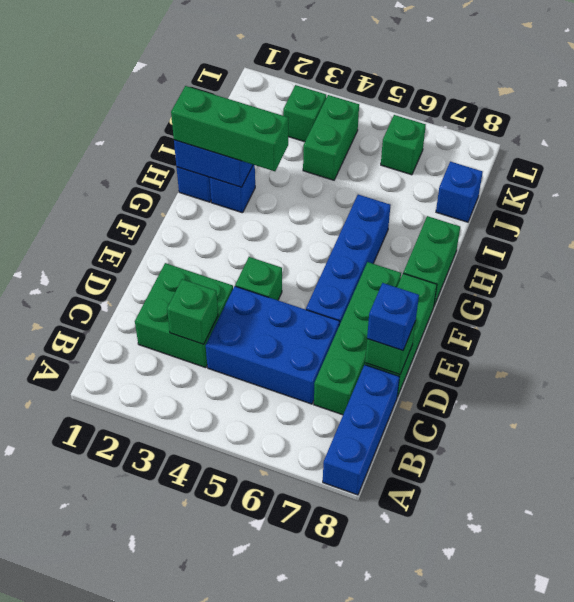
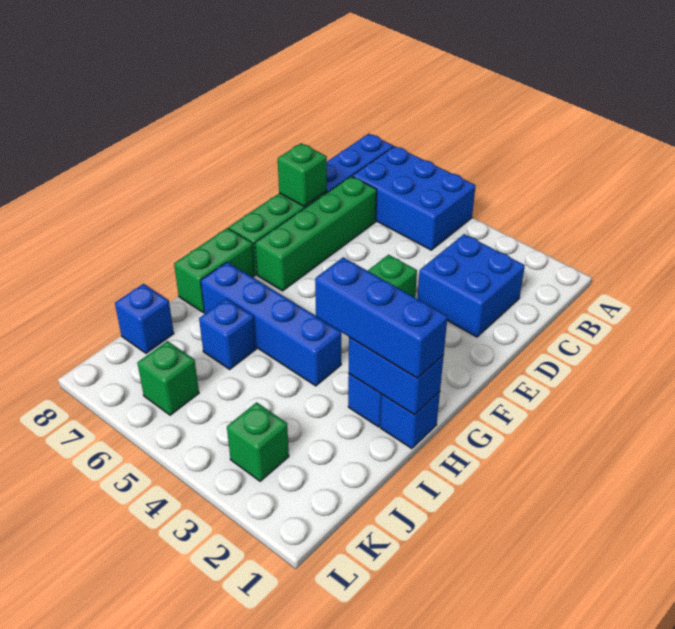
green brick C2:D3 level 1 -> blue brick C2:D3 level 1
green brick C3 level 2 -> none
blue brick C4:D6 level 1 -> blue brick A5:B7 level 1
blue brick D8 level 3 -> blue brick I6 level 1
blue brick E6:H6 level 1 -> blue brick H4:H7 level 1
green brick H1:H3 level 3 -> blue brick H1:H3 level 3
green brick J4:K4 level 1 -> none

